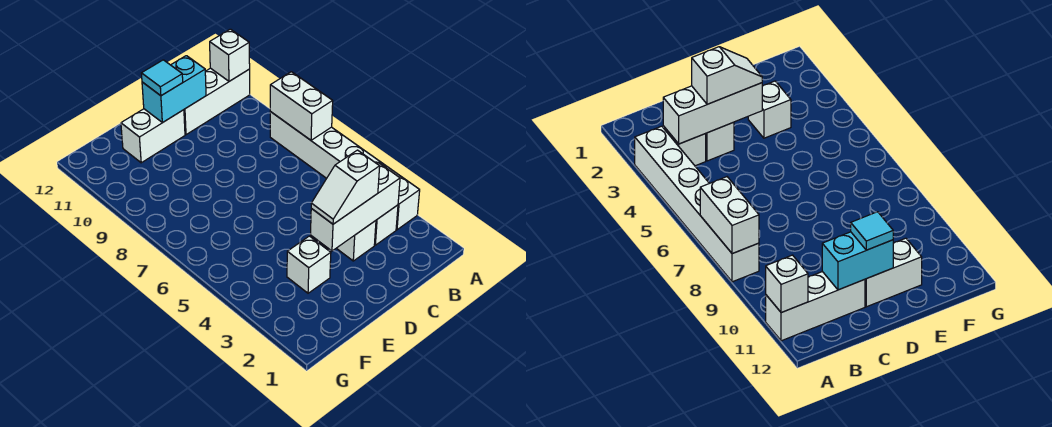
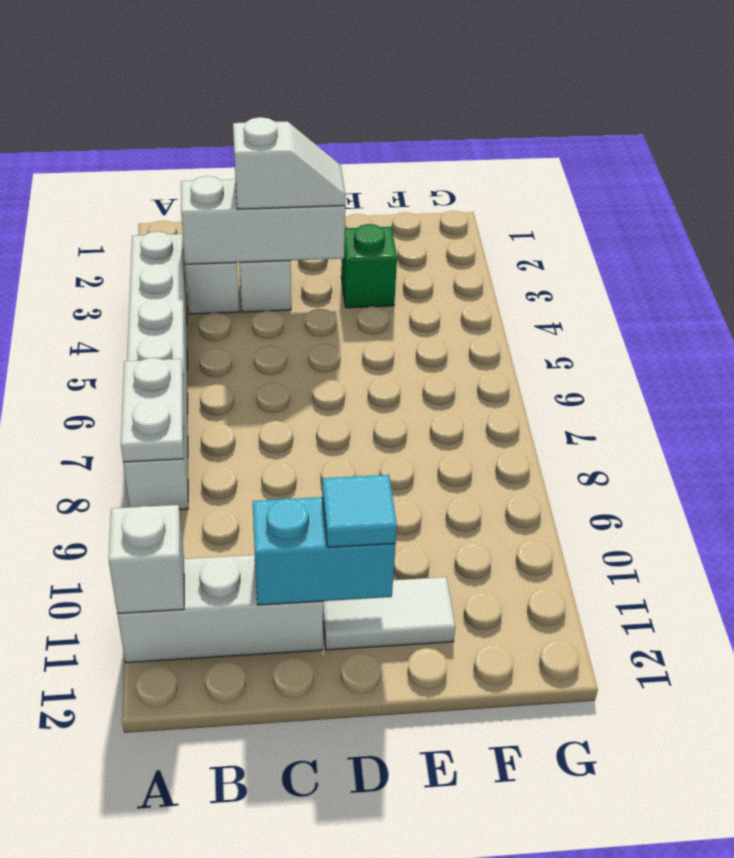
white brick A7:A8 level 2 -> white plate A7:A8 level 2
white brick D11:E11 level 1 -> white tile D11:E11 level 1
white brick E3 level 1 -> green brick E3 level 1

